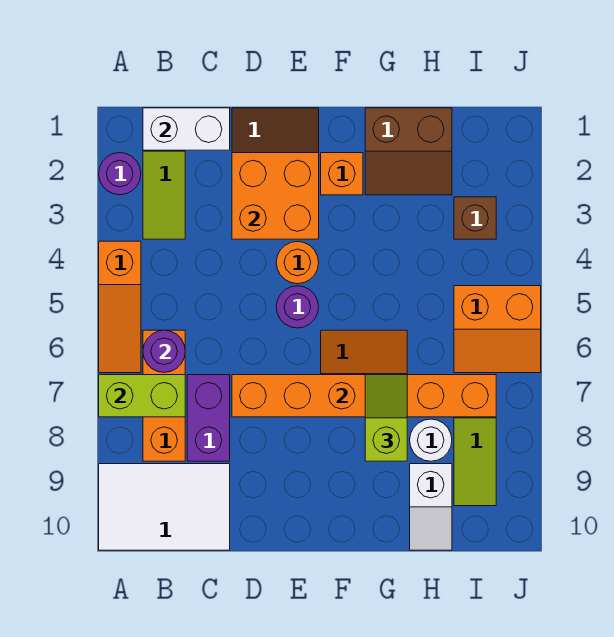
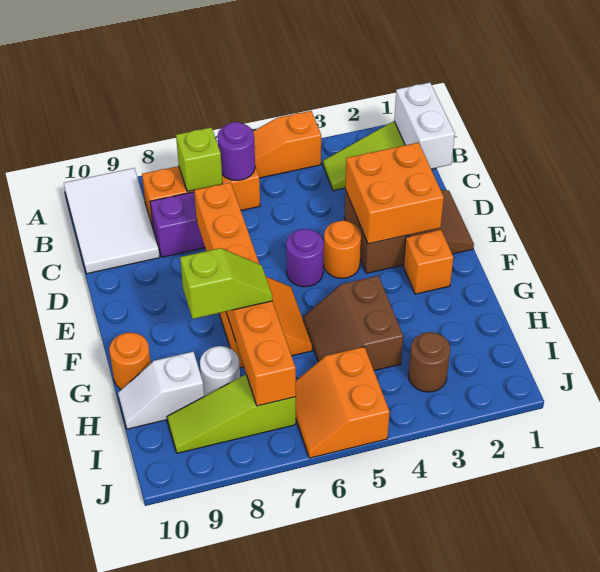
purple round brick A2 level 1 -> none
lime brick A7:B7 level 2 -> lime brick B7 level 2
brown slope G1:H2 level 1 top 1 -> brown slope G4:H5 level 1 top 4
none -> orange round brick G10 level 1
brown brick I3 level 1 -> brown round brick I3 level 1

